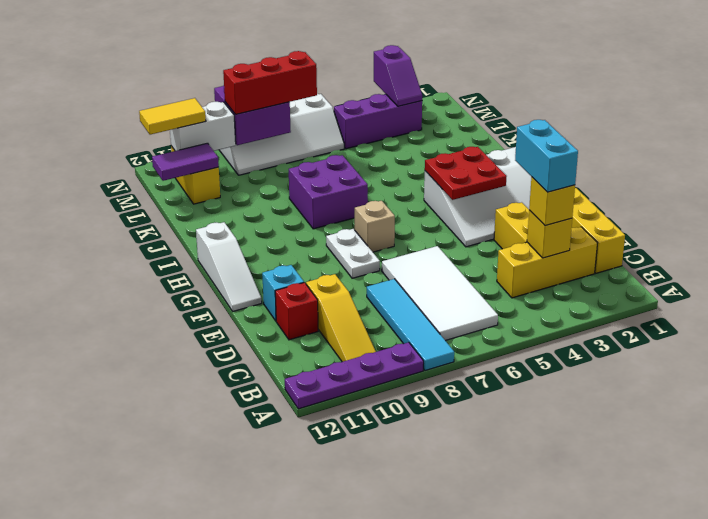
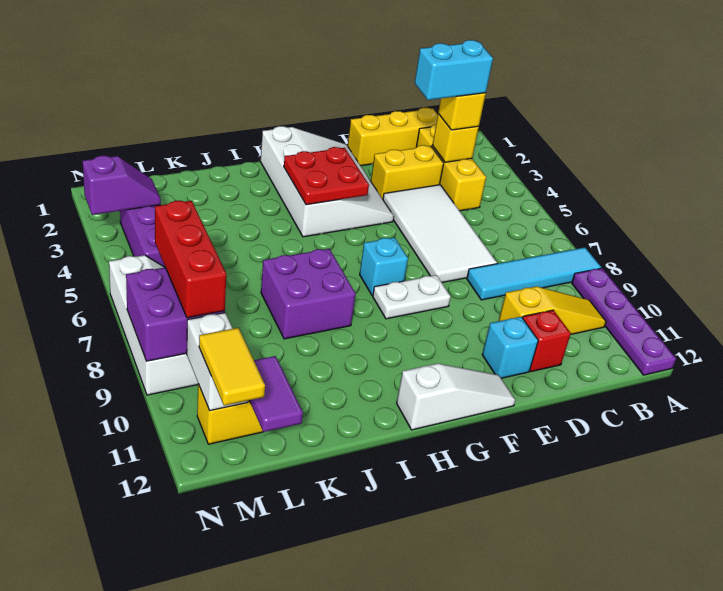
white tile B6:E7 level 1 -> white tile D4:E7 level 1
tan brick G7 level 1 -> cyan brick G7 level 1

